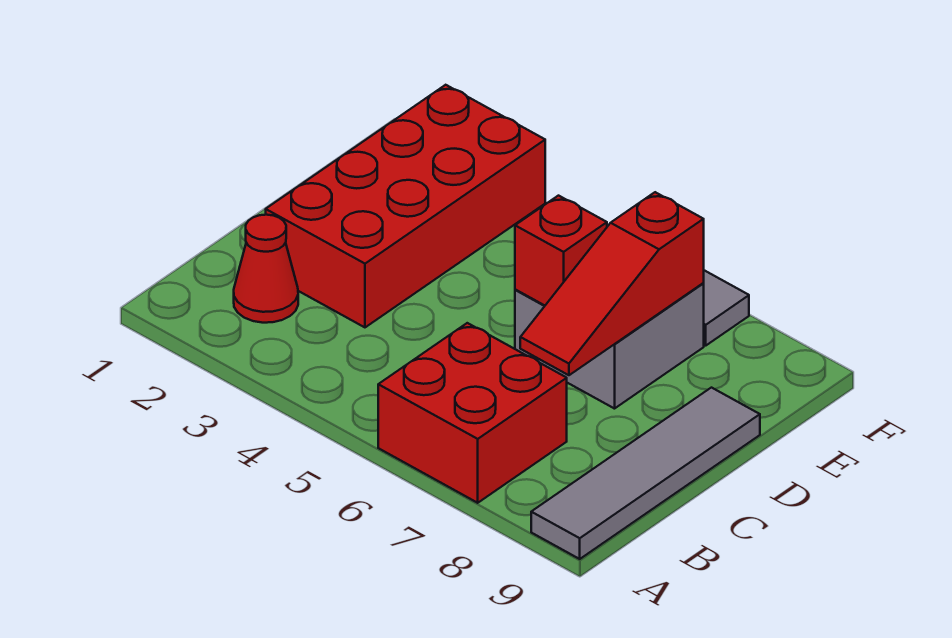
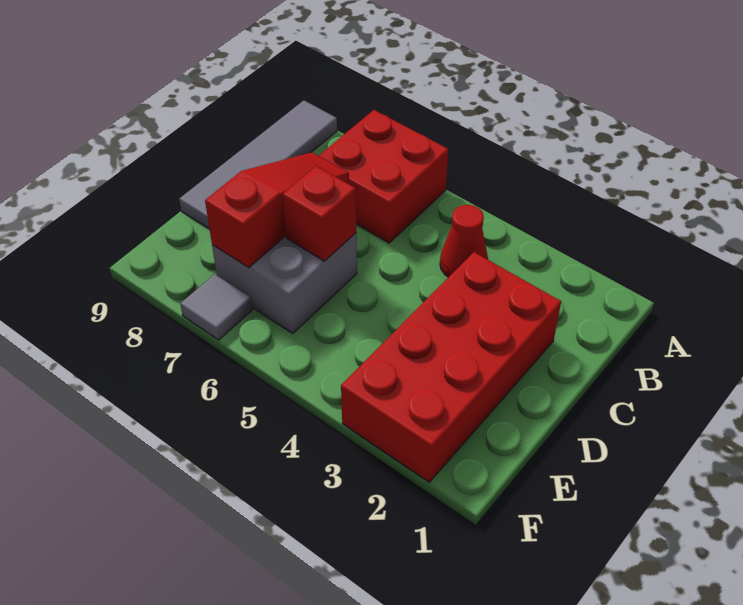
red cone B2 level 1 -> red cone B4 level 1

